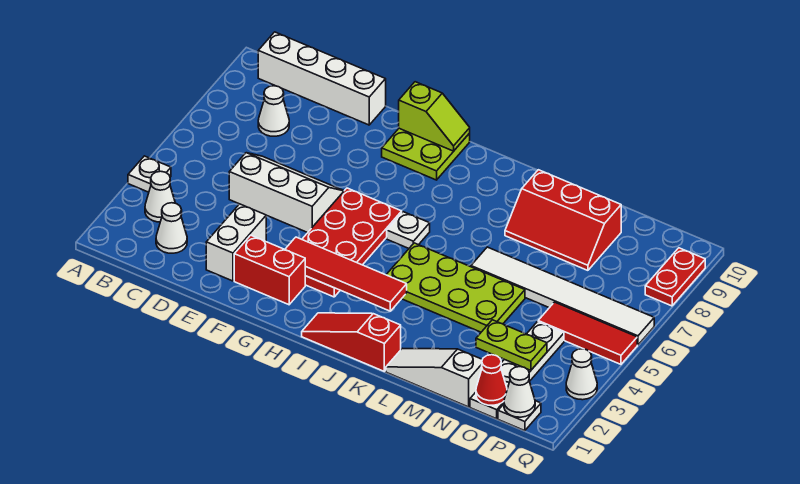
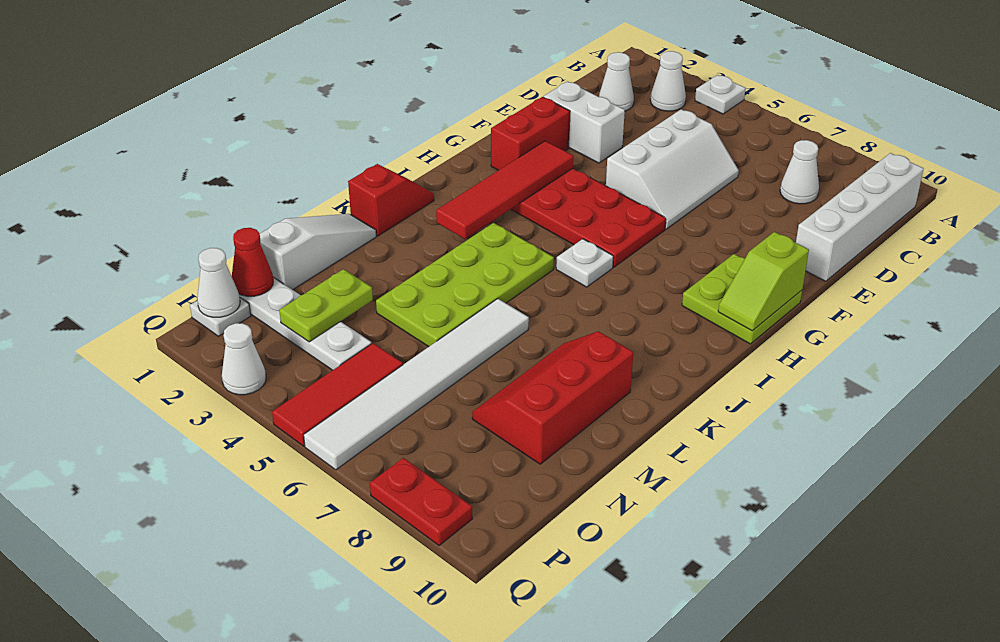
red slope I1:K1 level 1 top K -> red slope J1:K1 level 1 top K

